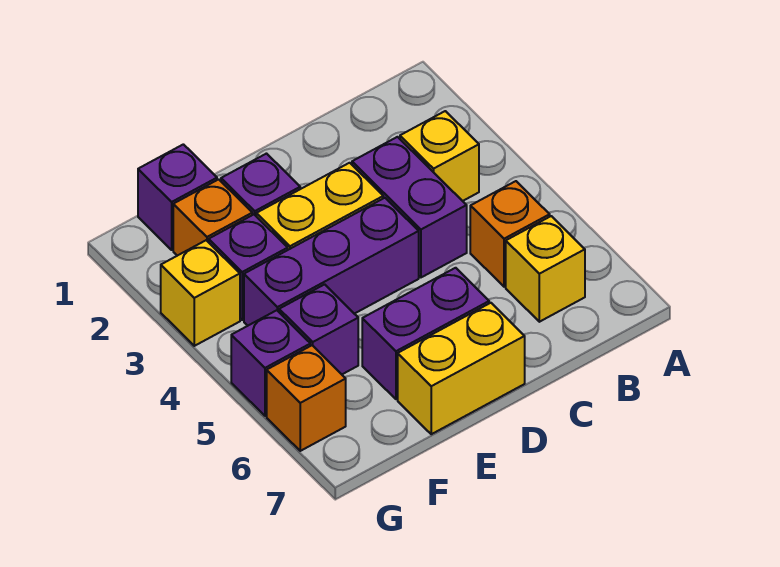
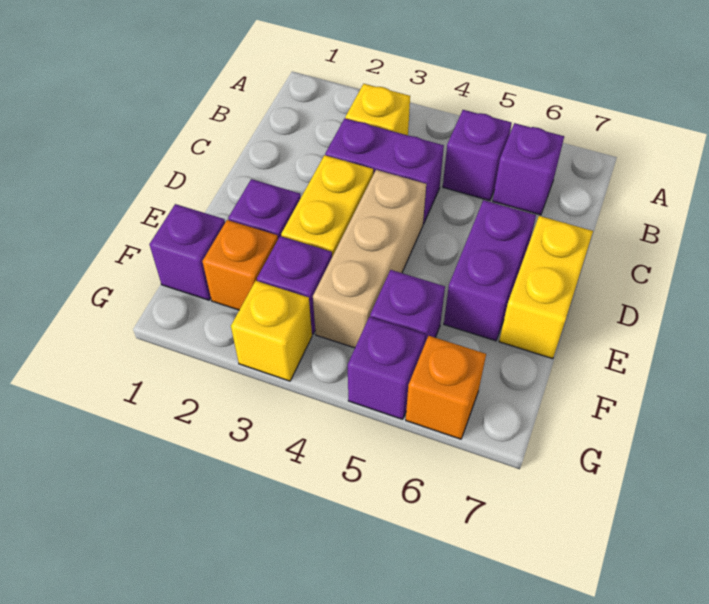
orange brick B5 level 1 -> purple brick B5 level 1
yellow brick B6 level 1 -> purple brick B6 level 1
purple brick D4:F4 level 1 -> tan brick D4:F4 level 1

